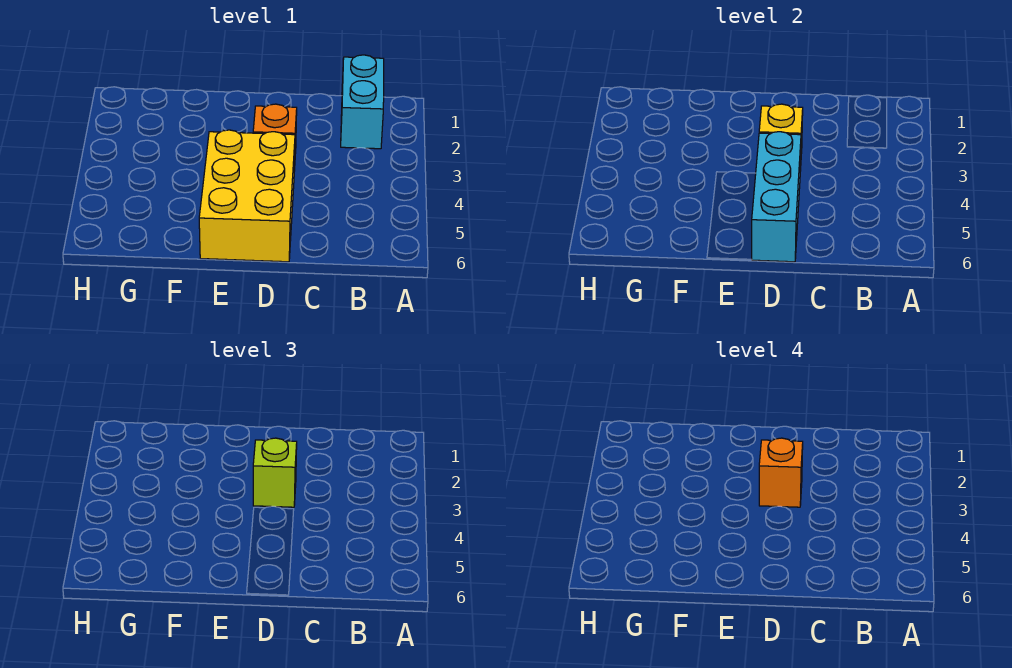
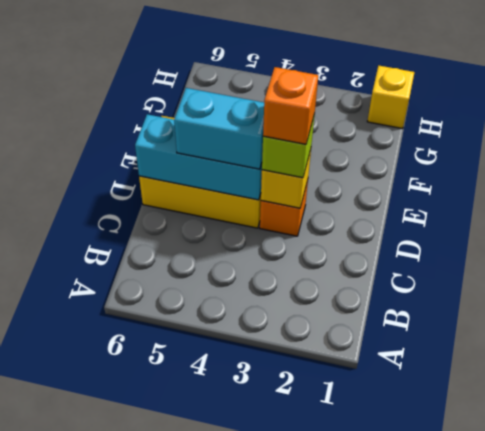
cyan brick B1:B2 level 1 -> cyan brick D4:D5 level 3
none -> yellow brick H1 level 1

